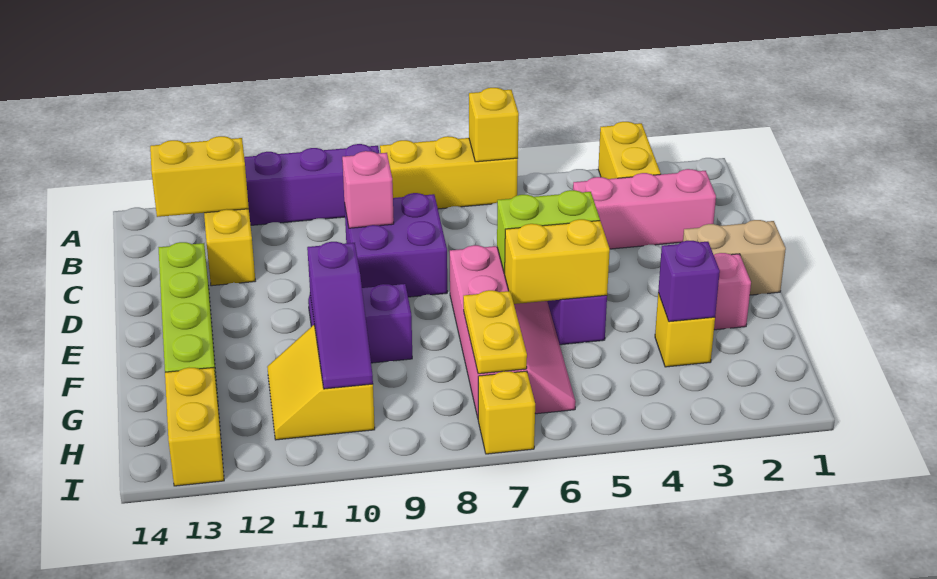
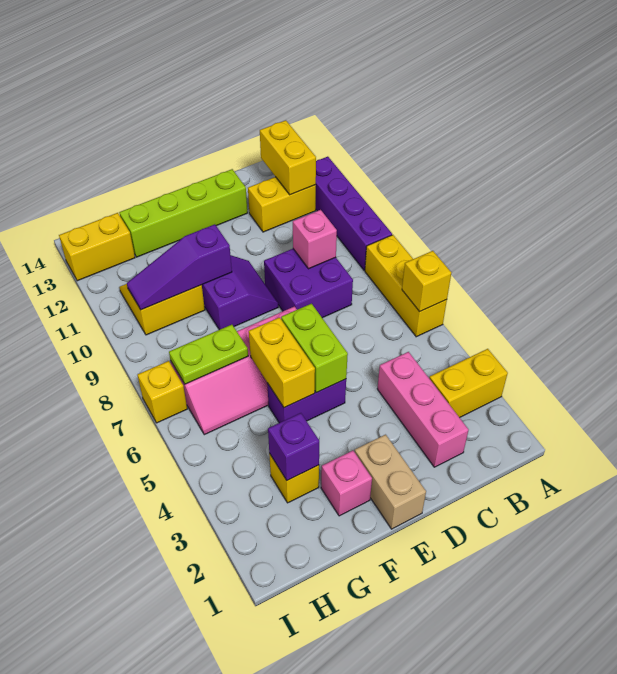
yellow plate G7:H7 level 2 -> lime plate G7:H7 level 2

